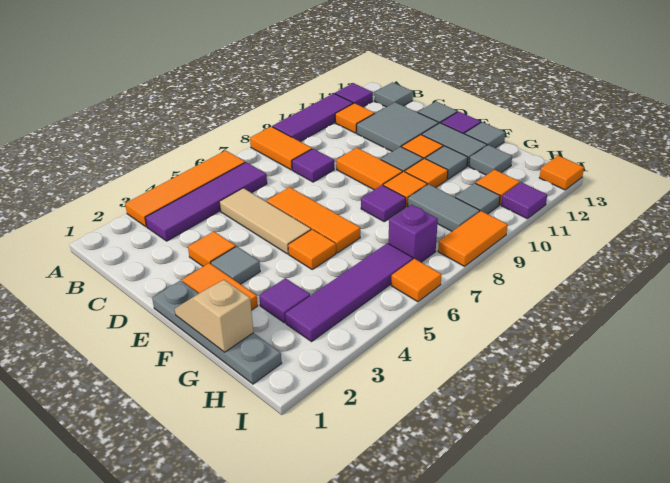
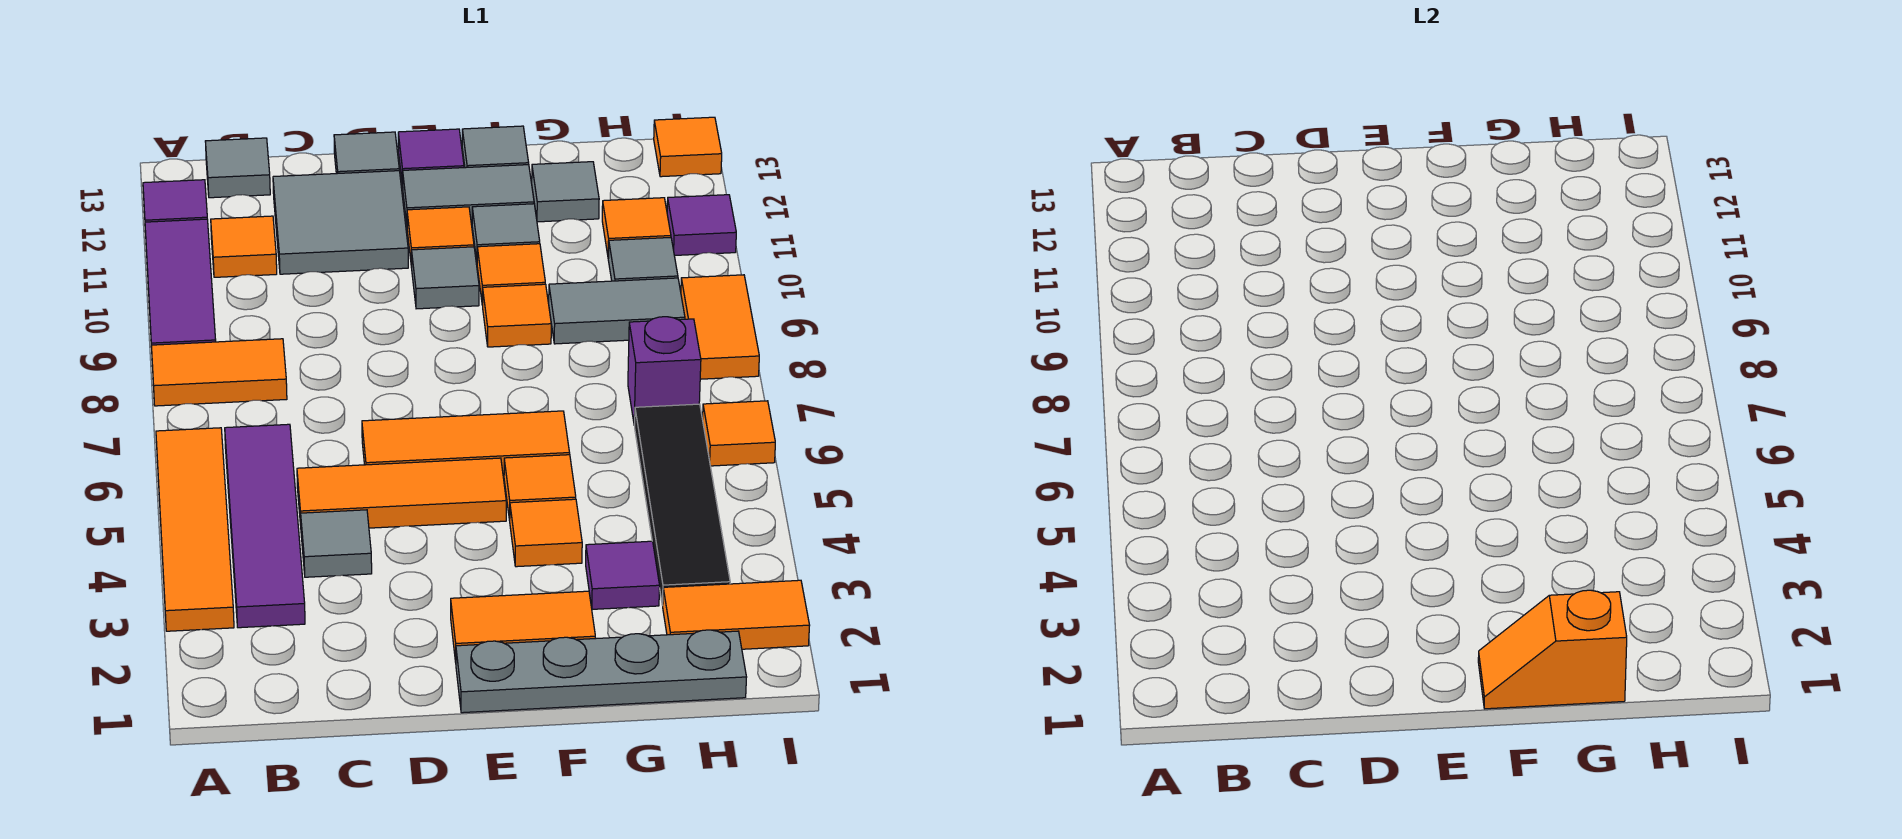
tan tile C5:E5 level 1 -> orange tile C5:E5 level 1
purple tile C8 level 1 -> none
orange tile D3 level 1 -> orange tile F4 level 1
orange tile D9:E9 level 1 -> orange tile H2:I2 level 1
grey tile E3 level 1 -> grey tile C4 level 1
tan slope F1:G1 level 2 top G -> orange slope F1:G1 level 2 top G
purple tile F8 level 1 -> none
purple tile H3:H6 level 1 -> black tile H3:H6 level 1

